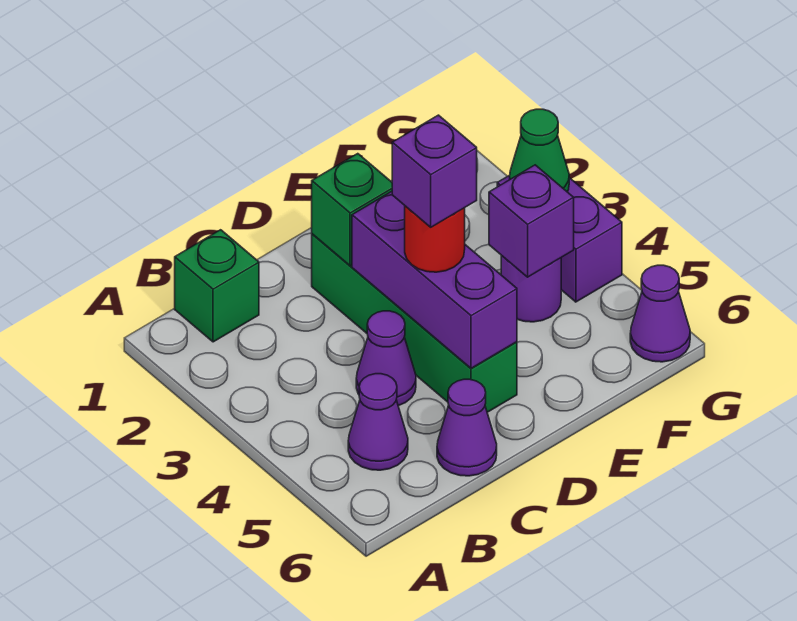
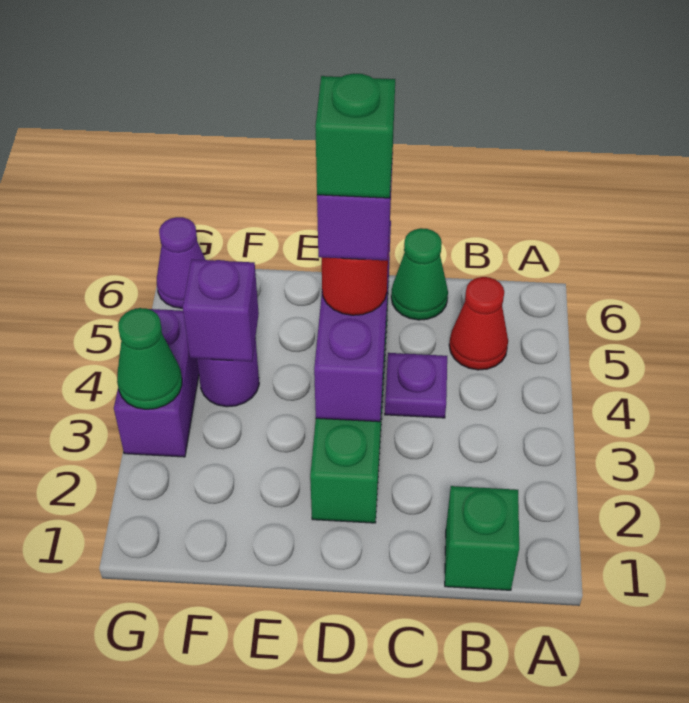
purple cone B5 level 1 -> red cone B5 level 1
purple cone C4 level 1 -> purple plate C4 level 1
purple cone C6 level 1 -> green cone C6 level 1
green brick D2 level 2 -> green brick D4 level 5

